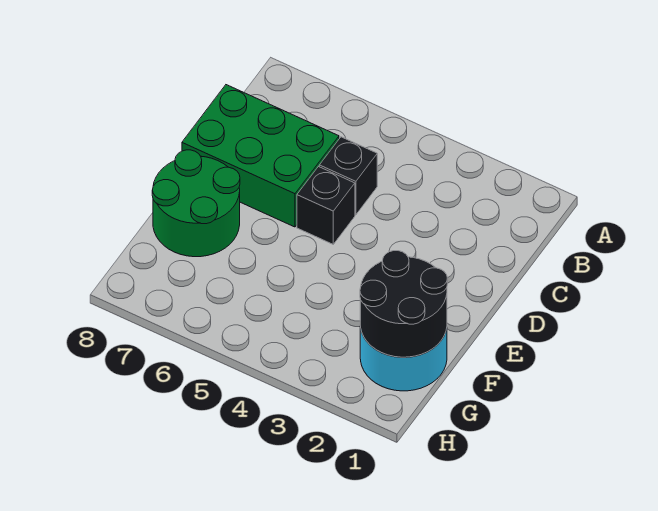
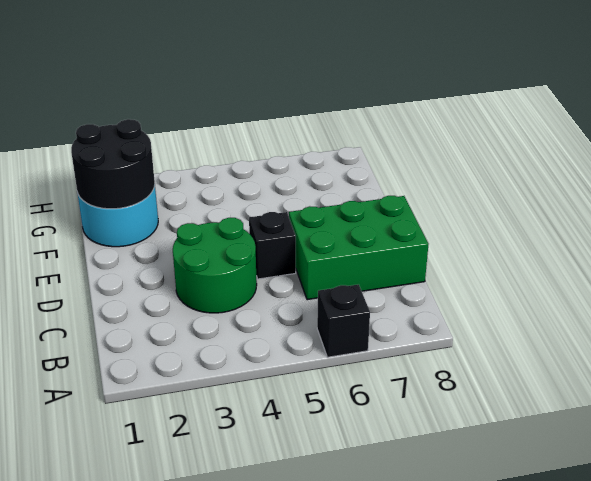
black brick C5 level 1 -> black brick A6 level 1
green round brick E7:F8 level 1 -> green round brick C3:D4 level 1

